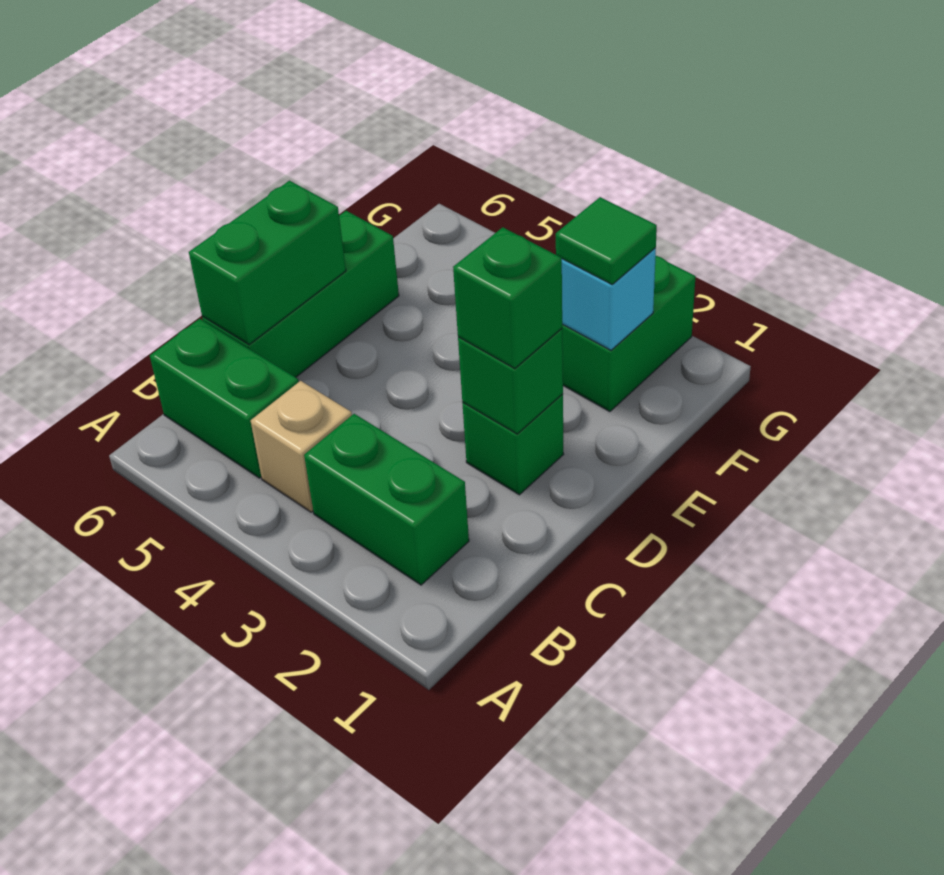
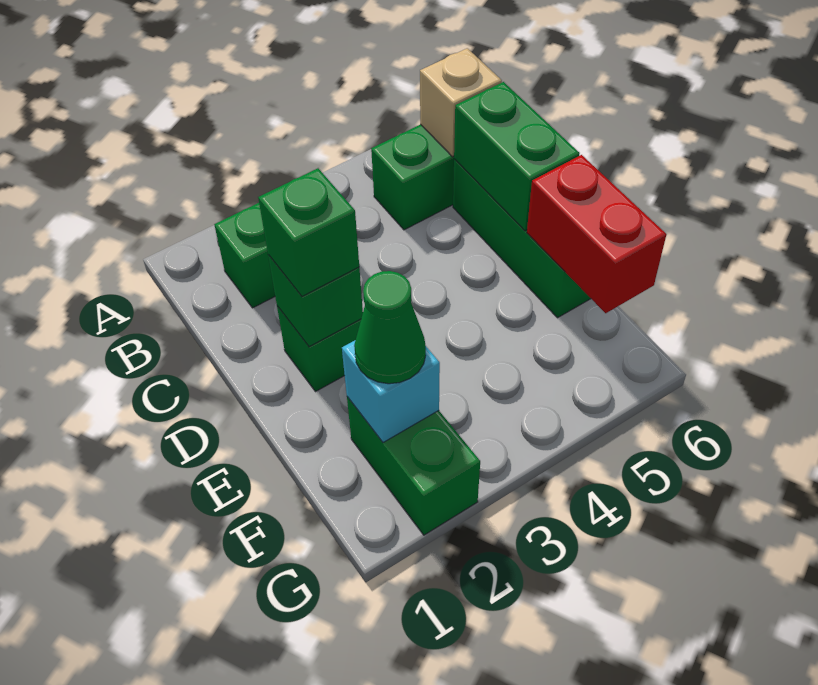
tan brick B4 level 1 -> tan brick B6 level 2
none -> red brick E6:F6 level 2
green tile F2 level 3 -> green cone F2 level 3

